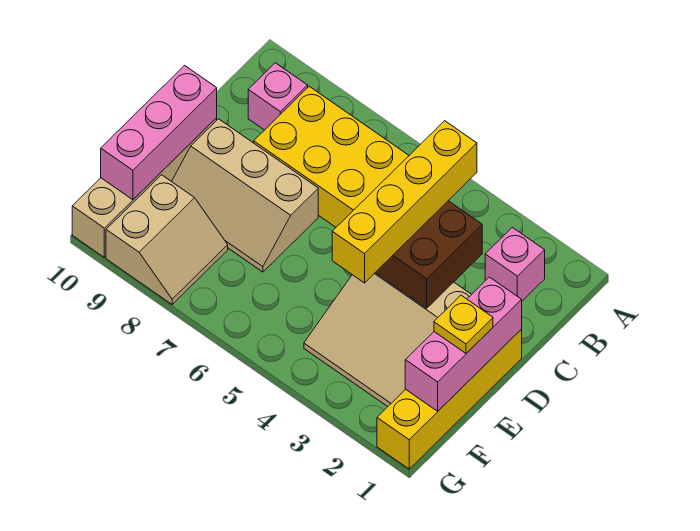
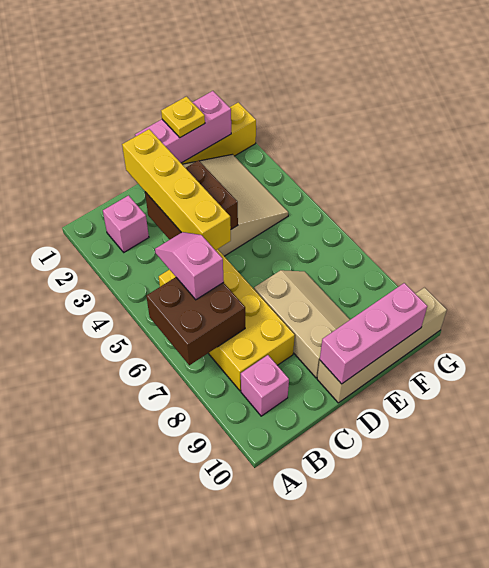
none -> brown brick A6:B7 level 2
yellow brick B4:E4 level 3 -> yellow brick C2:C5 level 3
none -> pink slope B5:B6 level 3 top 6
tan slope F8:G9 level 1 top 9 -> none

